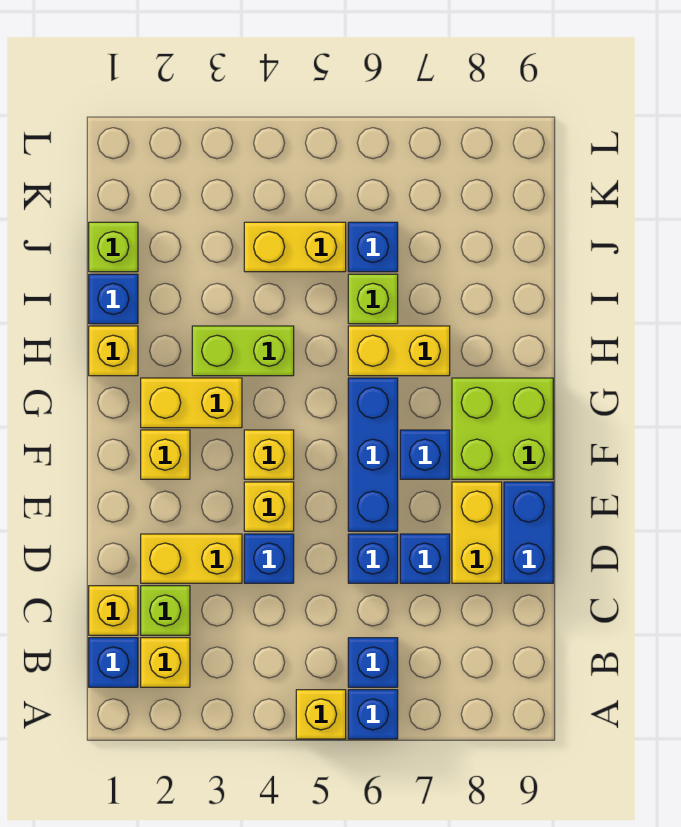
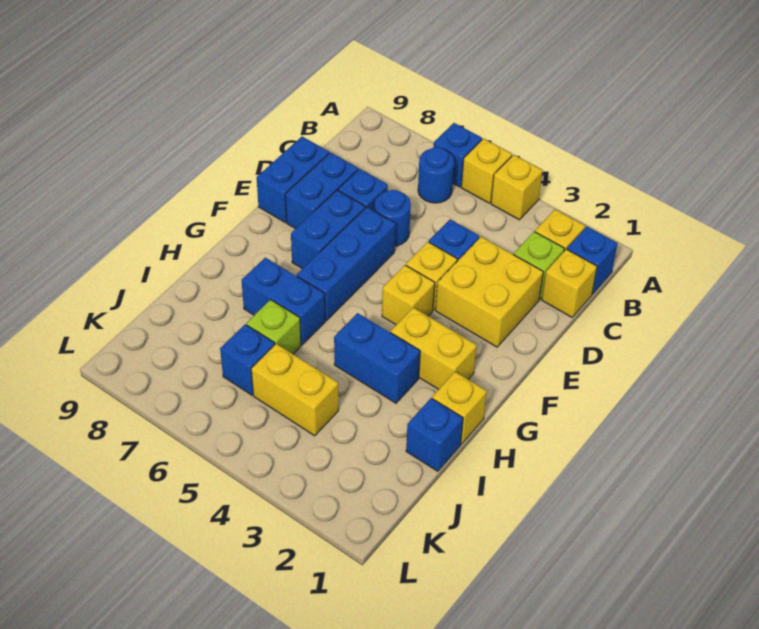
blue brick B6 level 1 -> blue round brick B6 level 1
yellow brick D2:D3 level 1 -> yellow brick D2:E3 level 1
blue brick D6 level 1 -> blue round brick D6 level 1
yellow brick D8:E8 level 1 -> blue brick D8:E8 level 1
yellow brick F2 level 1 -> yellow brick A4 level 1
blue brick F7 level 1 -> blue brick E7:F7 level 1
lime brick F8:G9 level 1 -> none
lime brick H3:H4 level 1 -> blue brick H3:H4 level 1
yellow brick H6:H7 level 1 -> blue brick H6:H7 level 1
lime brick J1 level 1 -> none

